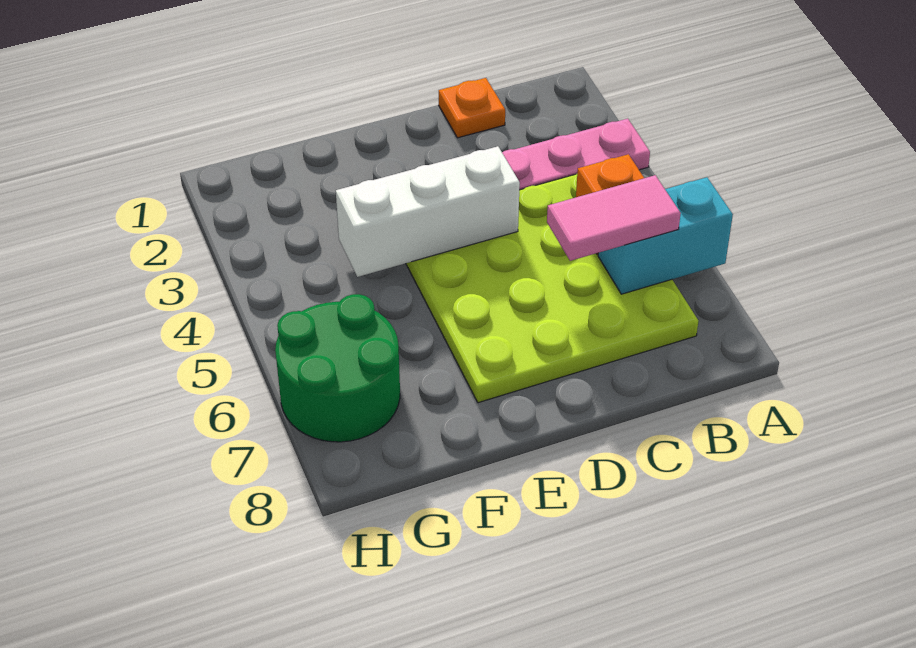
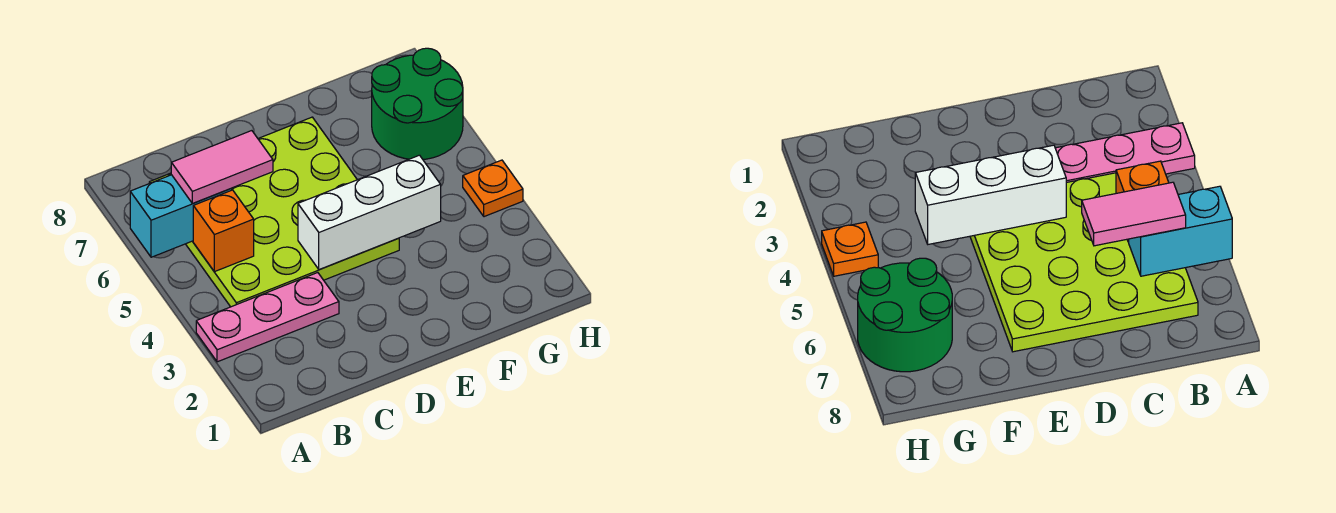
orange plate C1 level 1 -> orange plate H4 level 1

